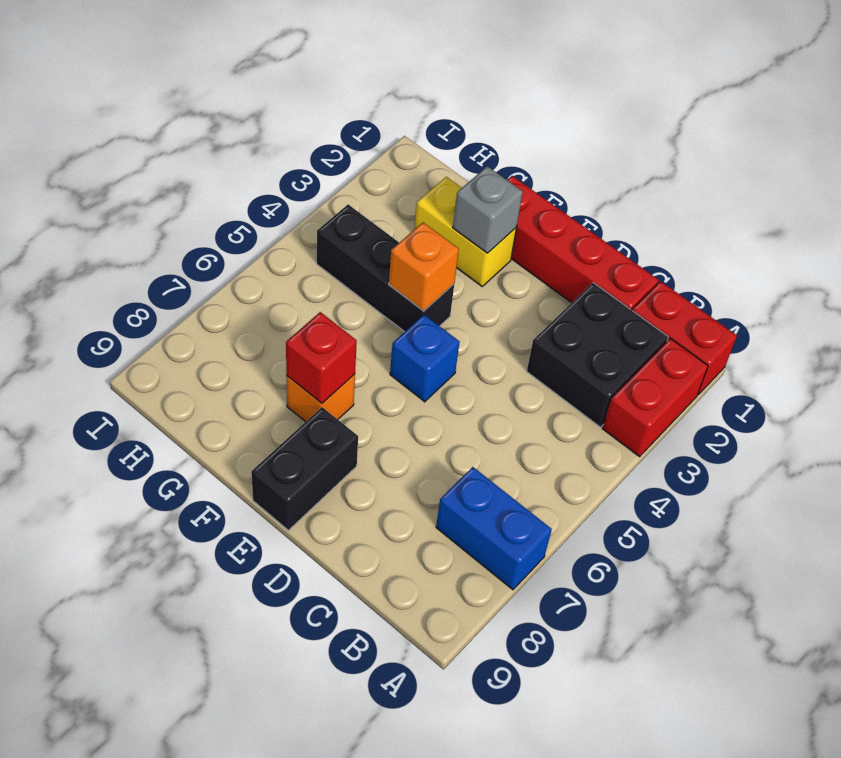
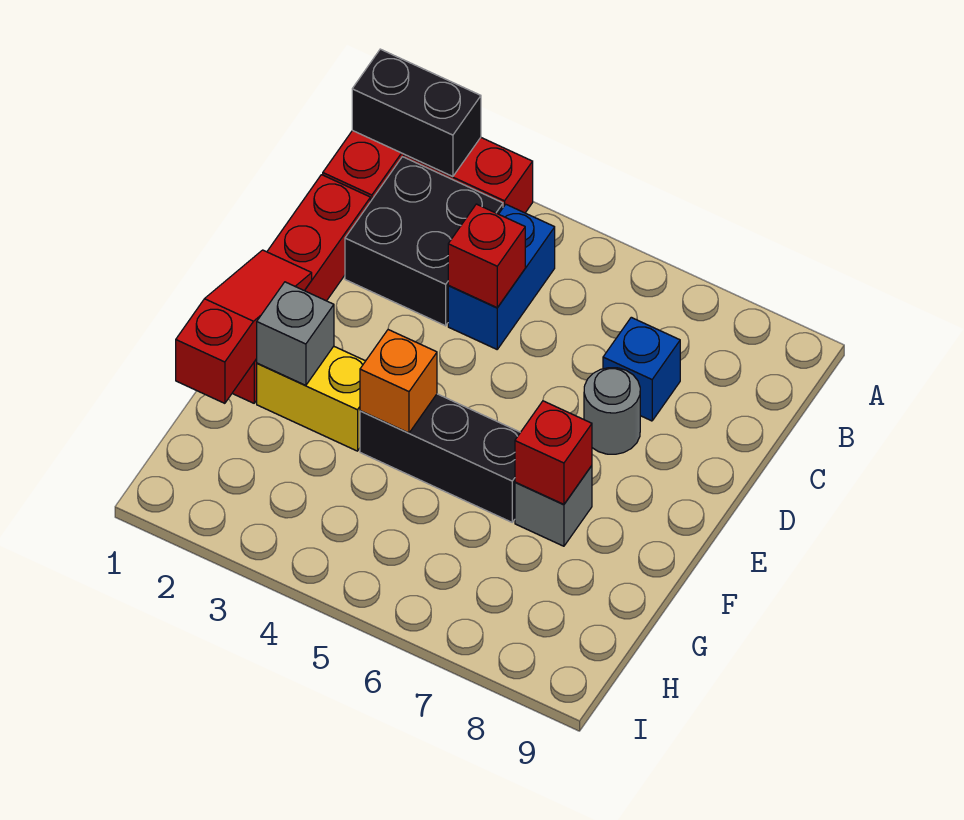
blue brick A7:B7 level 1 -> blue brick B4:C4 level 1
none -> red brick C4 level 2
none -> grey round brick D7 level 1
none -> red slope E1:G1 level 2 top G
blue brick E5 level 1 -> blue brick C7 level 1
black brick E8:E9 level 1 -> black brick A1:A2 level 2
yellow brick F2:G2 level 1 -> yellow brick F2:F3 level 1
black brick F4:H4 level 1 -> black brick F4:F6 level 1
orange brick F7 level 1 -> grey brick F7 level 1

